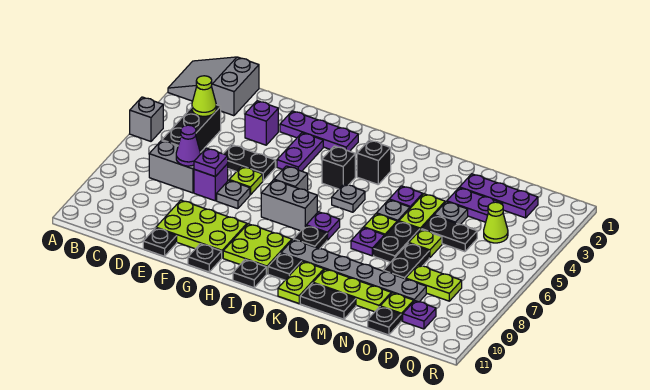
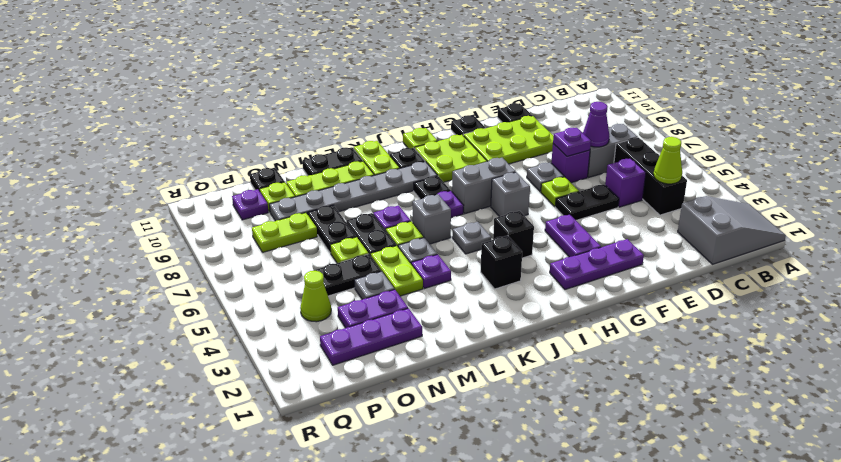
grey brick A5 level 1 -> grey brick K6 level 1
purple brick E3 level 1 -> purple brick D5 level 1
black plate I11 level 1 -> lime plate I11 level 1

